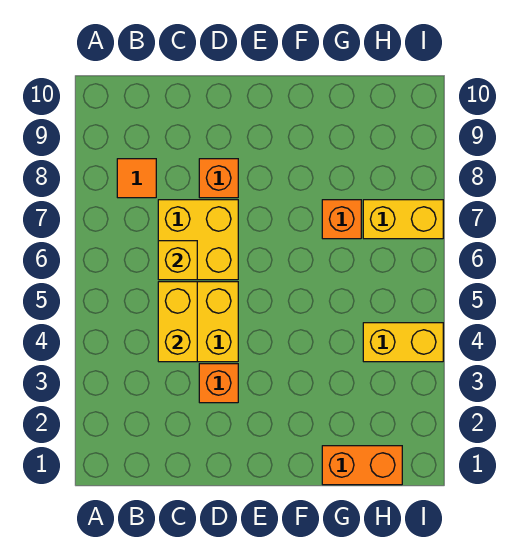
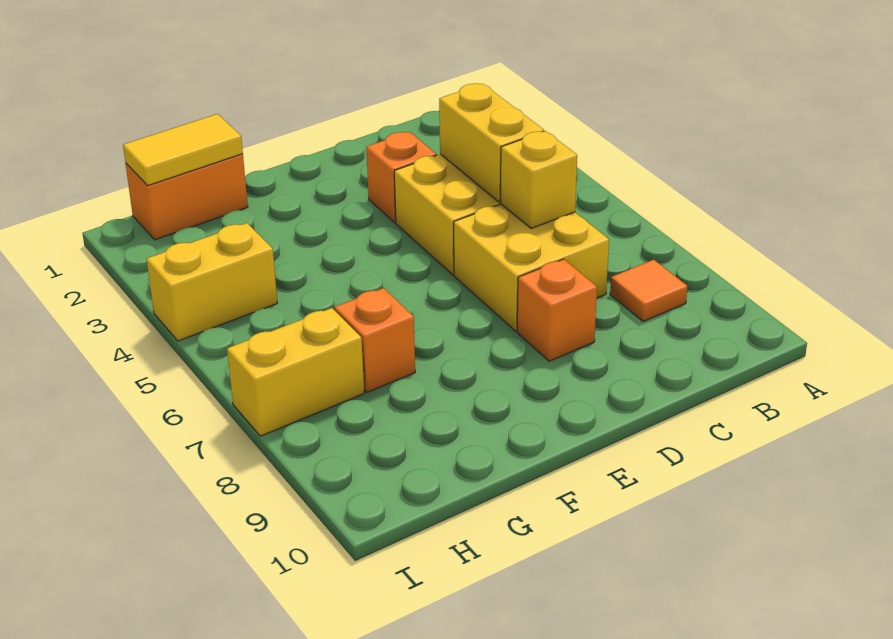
none -> yellow tile G1:H1 level 2

